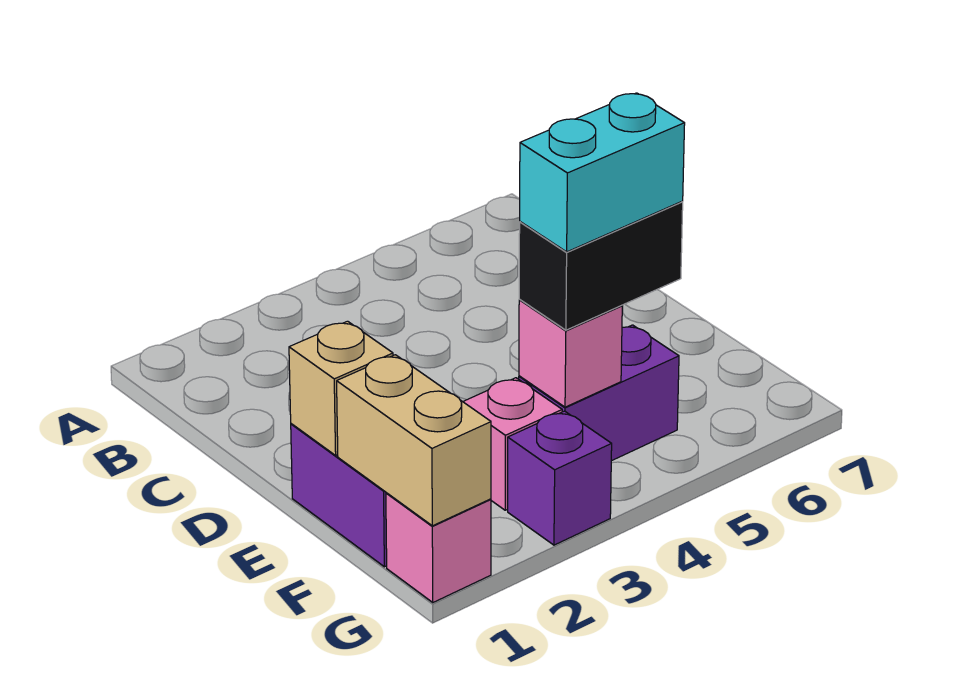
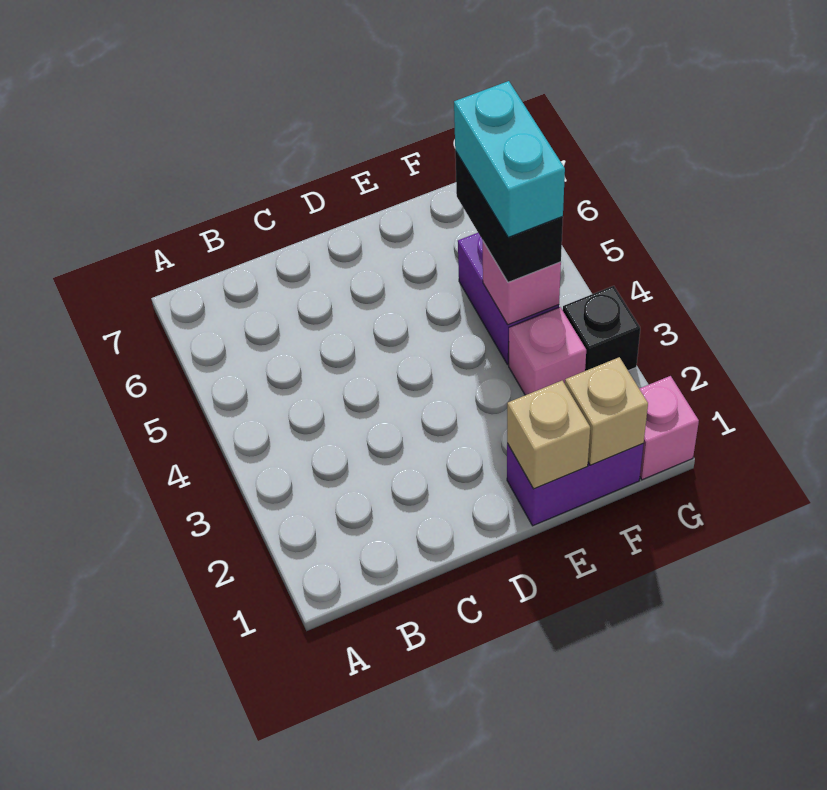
tan brick F1:G1 level 2 -> tan brick F1 level 2
purple brick G3 level 1 -> black brick G3 level 1

